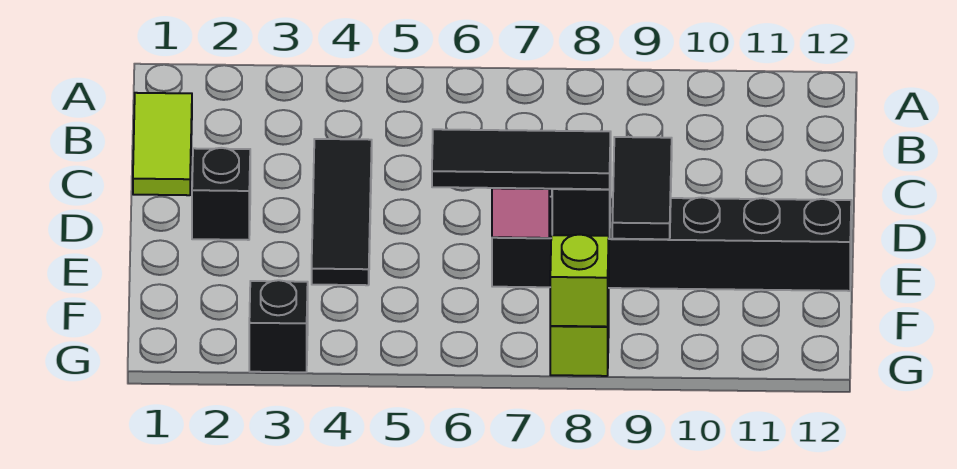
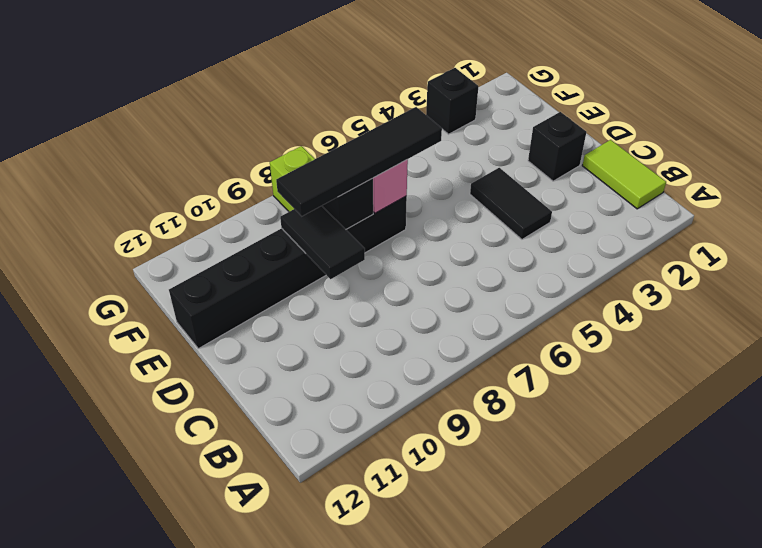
black tile C4:E4 level 1 -> black tile C4:D4 level 1
black tile E6:E8 level 3 -> black tile E6:E9 level 3
lime brick G8 level 2 -> none

